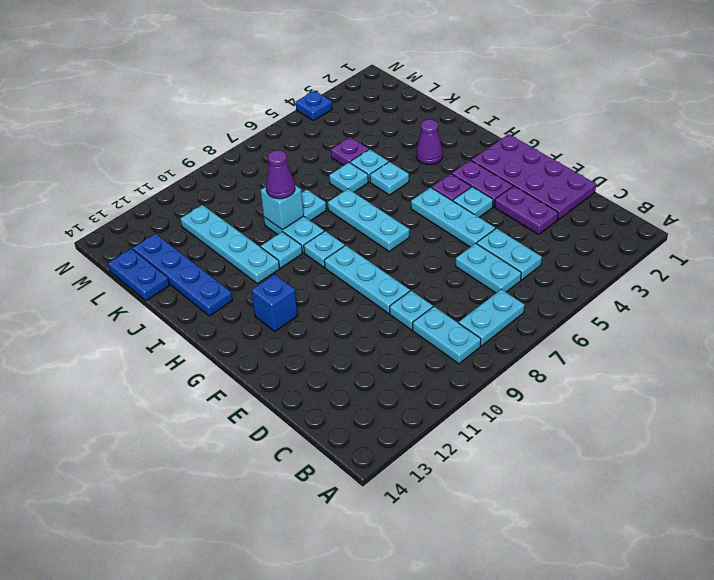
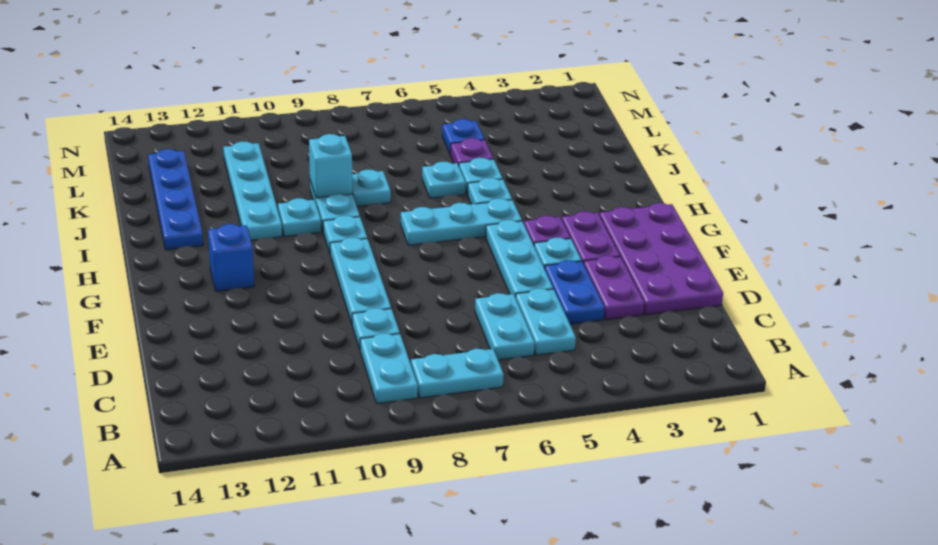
cyan plate G7:I7 level 1 -> cyan plate H5:H7 level 1
purple cone I3 level 1 -> none
purple cone J9 level 3 -> none
blue plate K14:L14 level 1 -> blue plate D4:E4 level 1
blue plate N4 level 1 -> blue plate L5 level 1

